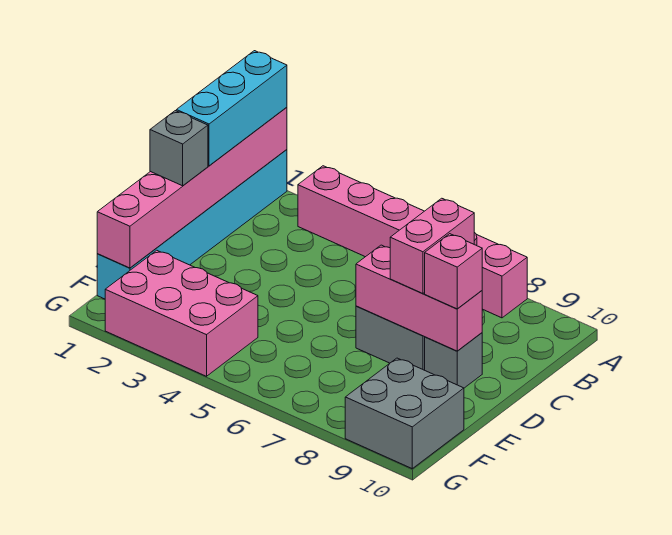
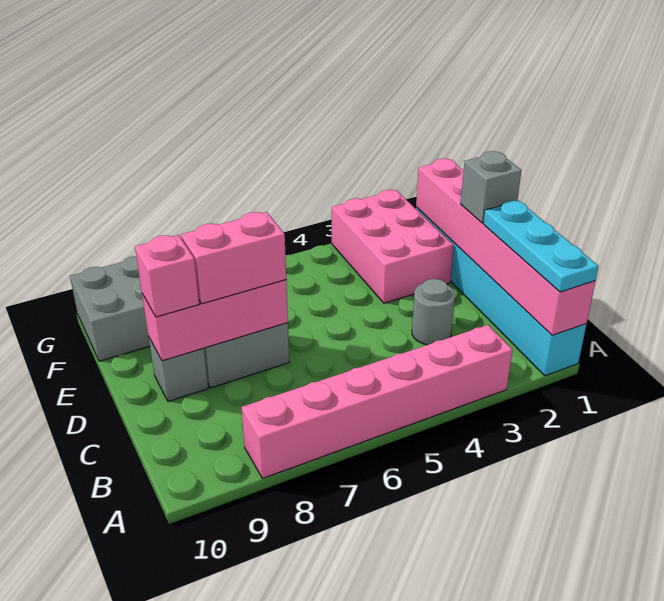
cyan brick A1:C1 level 3 -> cyan plate A1:C1 level 3
none -> grey round brick C3 level 1
pink brick C8:D8 level 3 -> pink brick D7:D8 level 3
pink brick F2:G4 level 1 -> pink brick E2:G3 level 1

